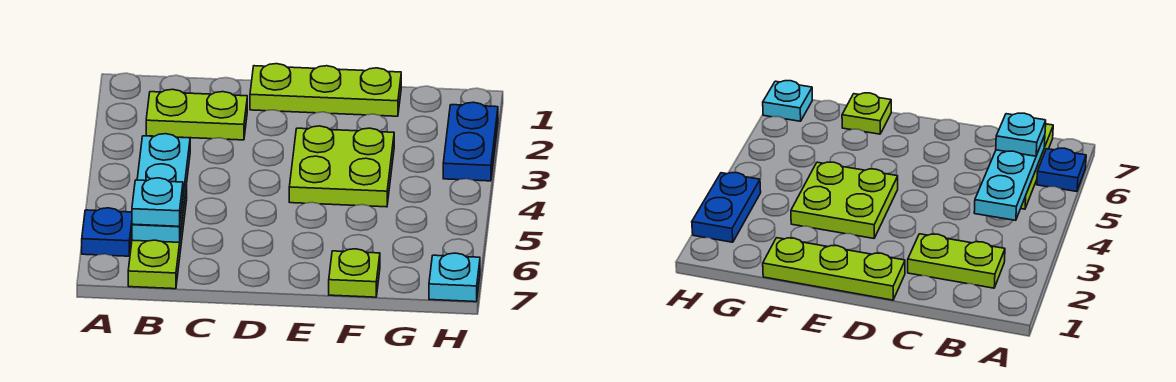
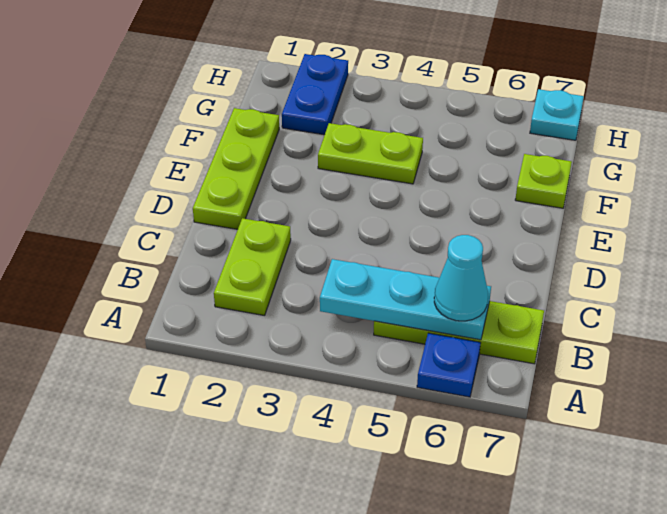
cyan plate B6 level 3 -> cyan cone B6 level 3
lime plate E3:F4 level 1 -> lime plate F3:F4 level 1
blue plate H2:H3 level 1 -> blue plate G2:H2 level 1

